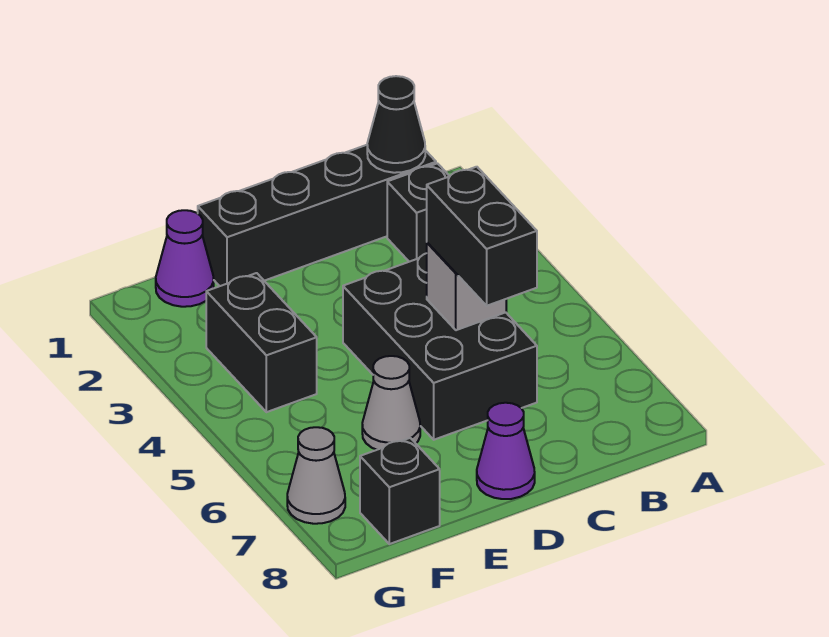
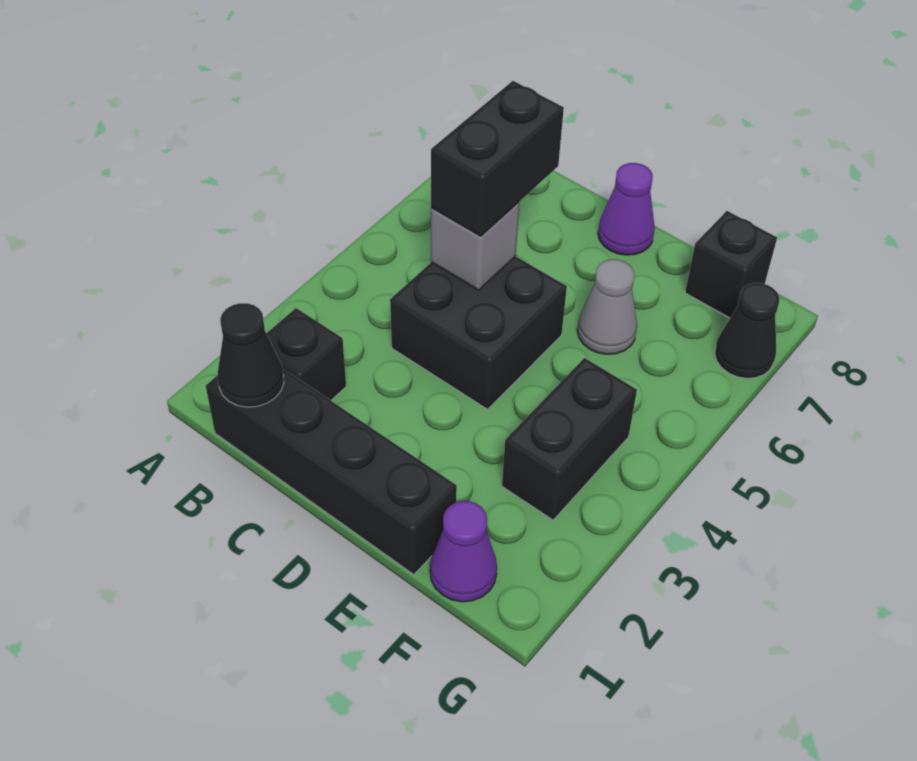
black brick C4:D6 level 1 -> black brick C4:D5 level 1
grey cone G7 level 1 -> black cone G7 level 1

